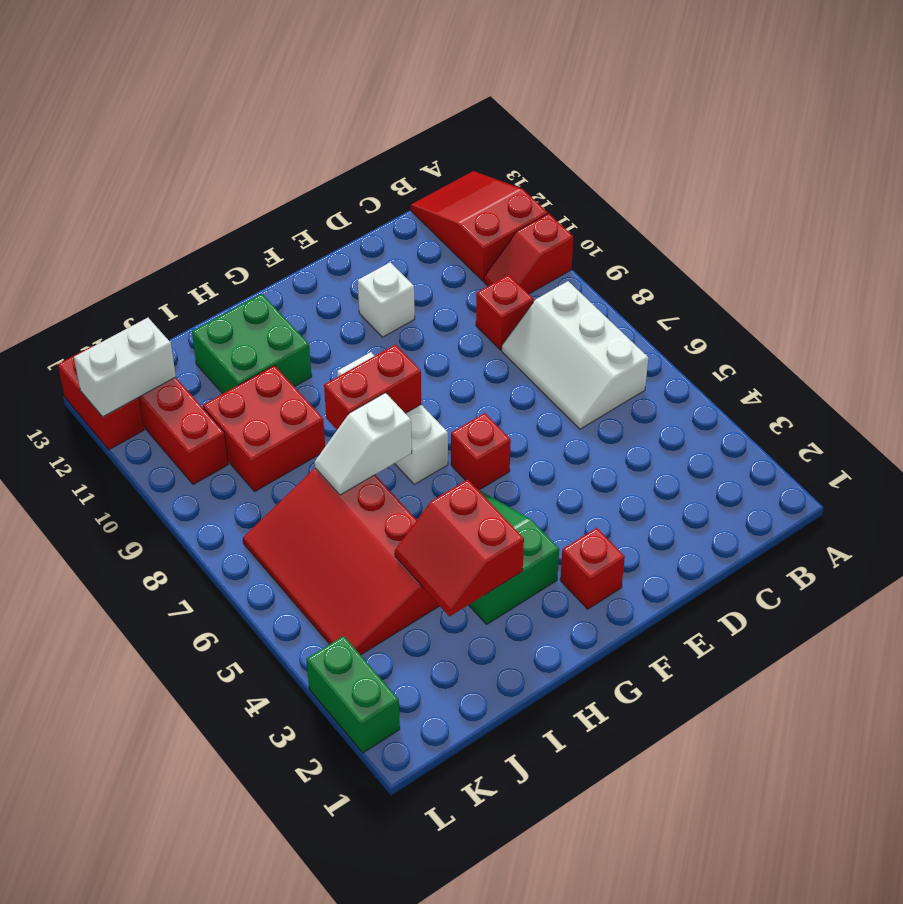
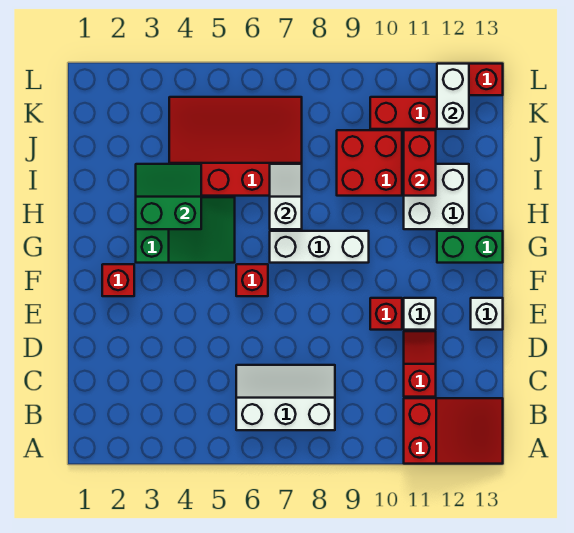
red slope A10:B10 level 1 top A -> red slope C11:D11 level 1 top C
red brick C9 level 1 -> red brick E10 level 1
none -> white brick E13 level 1
red brick G8:H8 level 2 -> red brick I11:J11 level 2
red slope H3:I4 level 2 top H -> green slope H3:I4 level 2 top H
green brick H11:I12 level 1 -> white brick H11:I12 level 1
green brick L2:L3 level 1 -> green brick G12:G13 level 1

